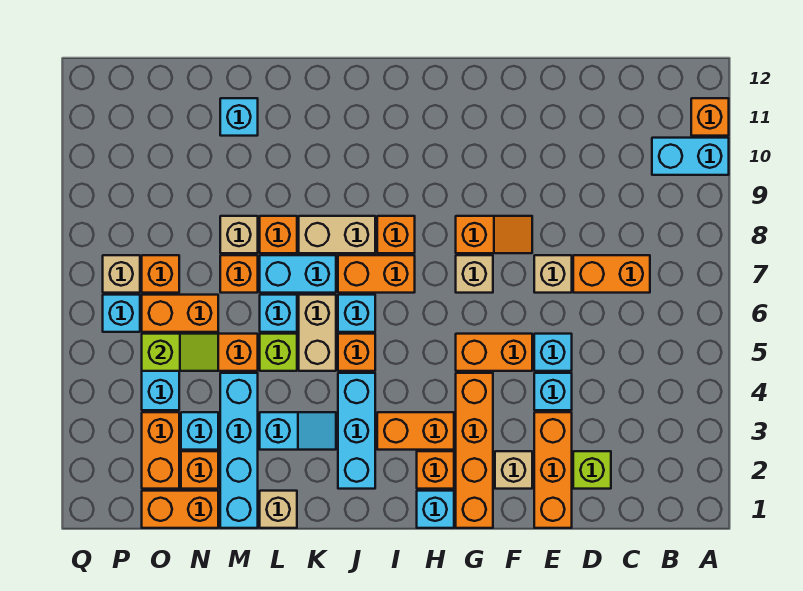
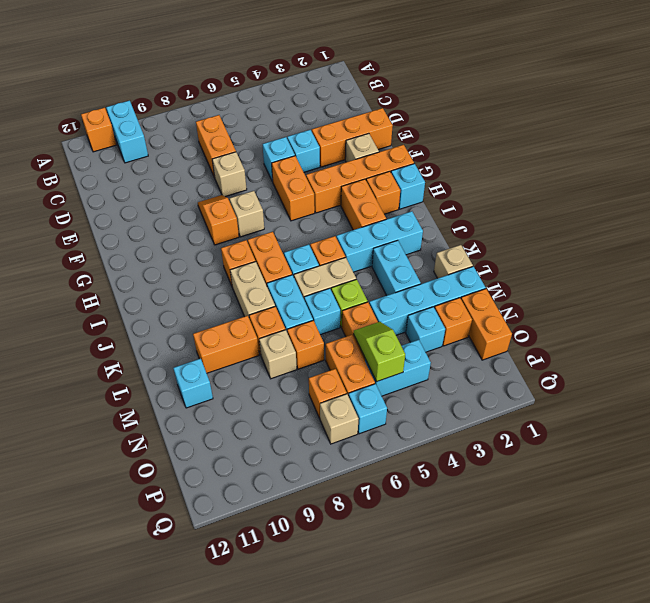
lime brick D2 level 1 -> none
cyan slope K3:L3 level 1 top L -> cyan brick K3:L3 level 1
orange brick O2:O3 level 1 -> orange brick L9:L10 level 1

